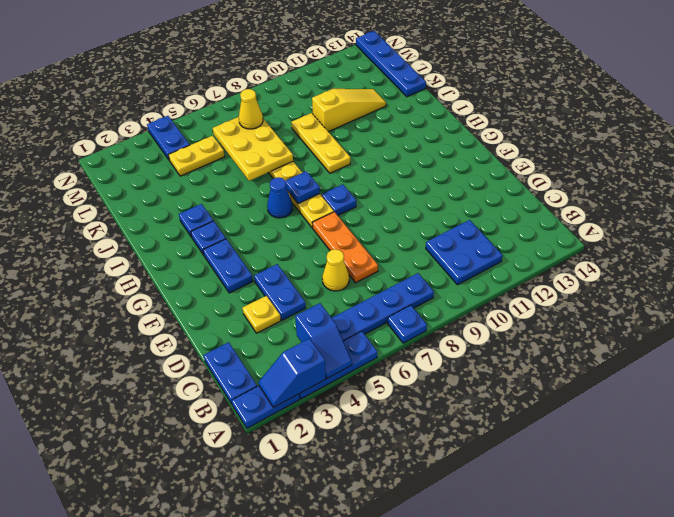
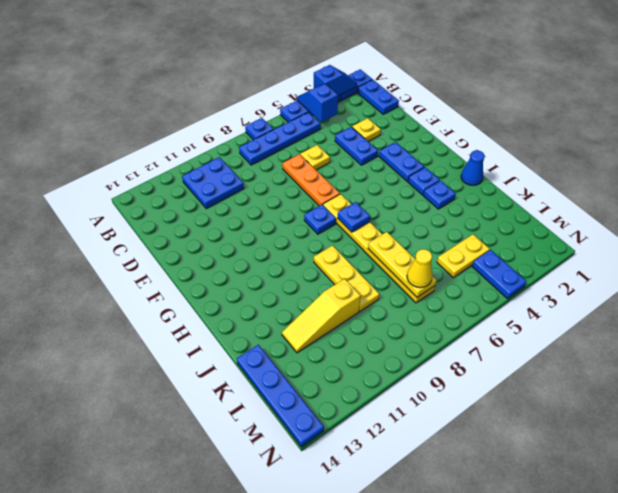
yellow cone D6 level 1 -> yellow plate D6 level 1
blue cone H6 level 1 -> blue cone I1 level 1
yellow plate J6:L7 level 2 -> yellow plate J7:L7 level 2

